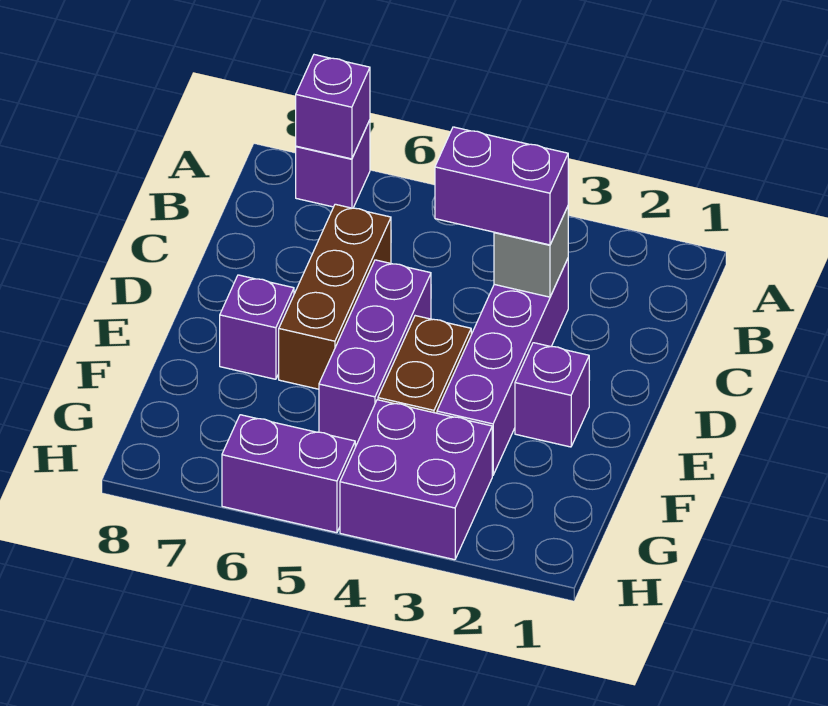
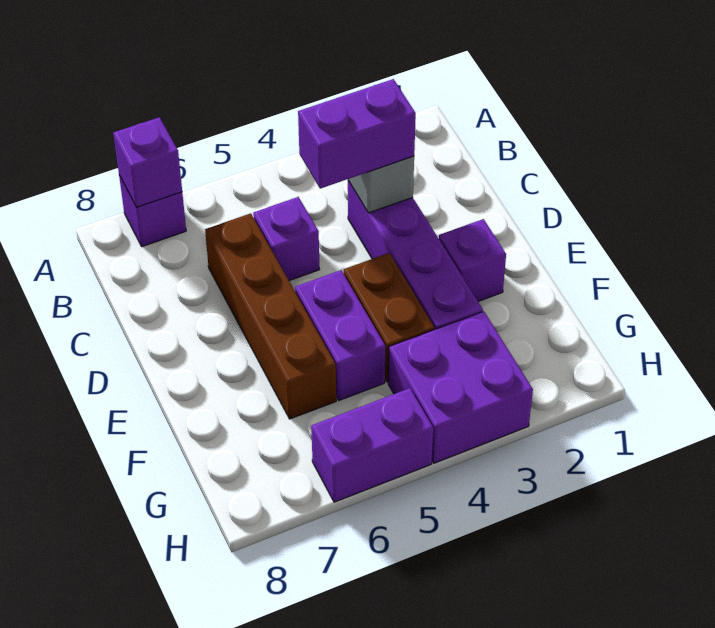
brown brick C6:E6 level 1 -> brown brick C6:F6 level 1
purple brick D5:F5 level 1 -> purple brick E5:F5 level 1
purple brick E7 level 1 -> purple brick C5 level 1

